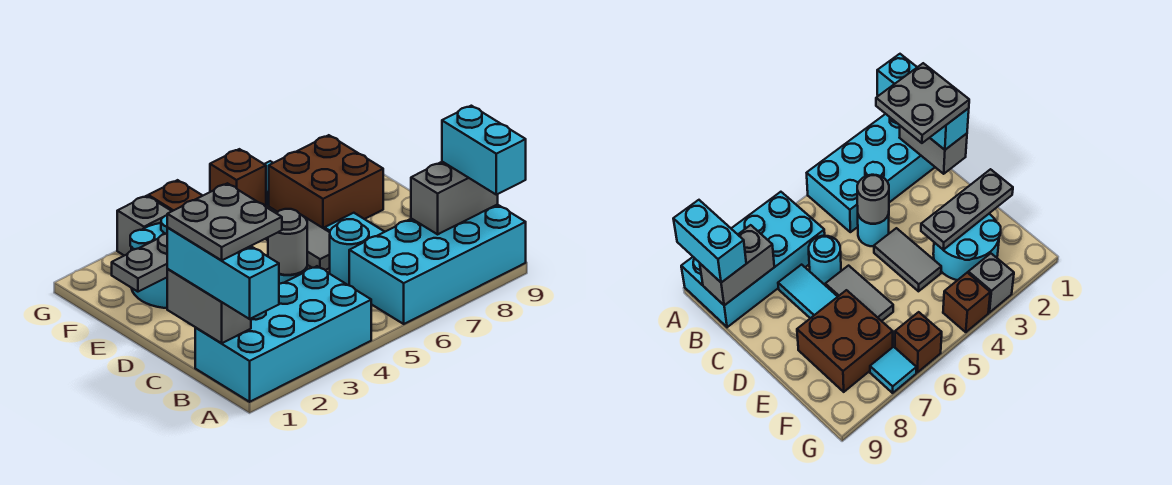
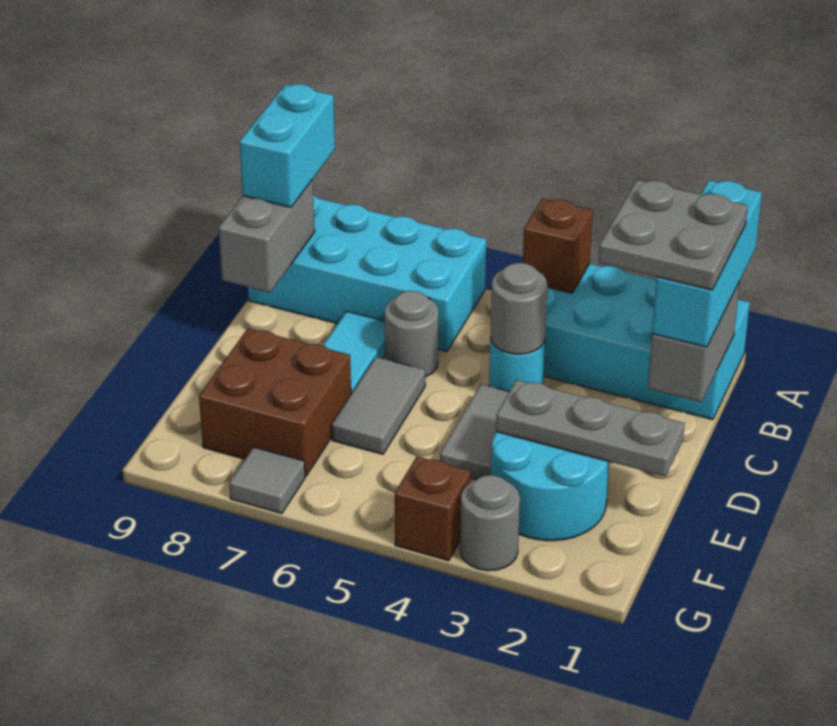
grey brick B8:B9 level 2 -> grey brick B9:C9 level 2
cyan round brick C6 level 1 -> grey round brick C6 level 1
grey brick G3 level 1 -> grey round brick G3 level 1
brown brick G6 level 1 -> brown brick A4 level 2
cyan tile G7 level 1 -> grey tile G7 level 1

